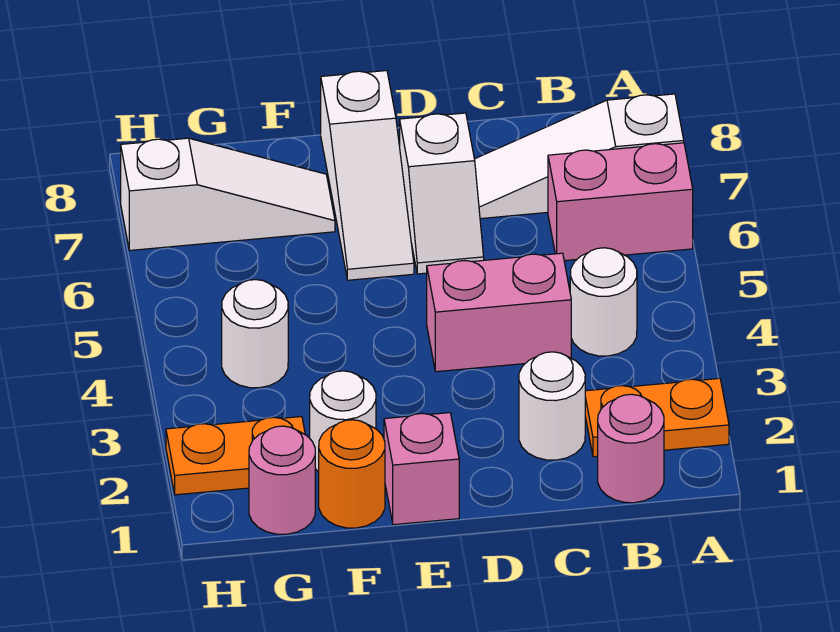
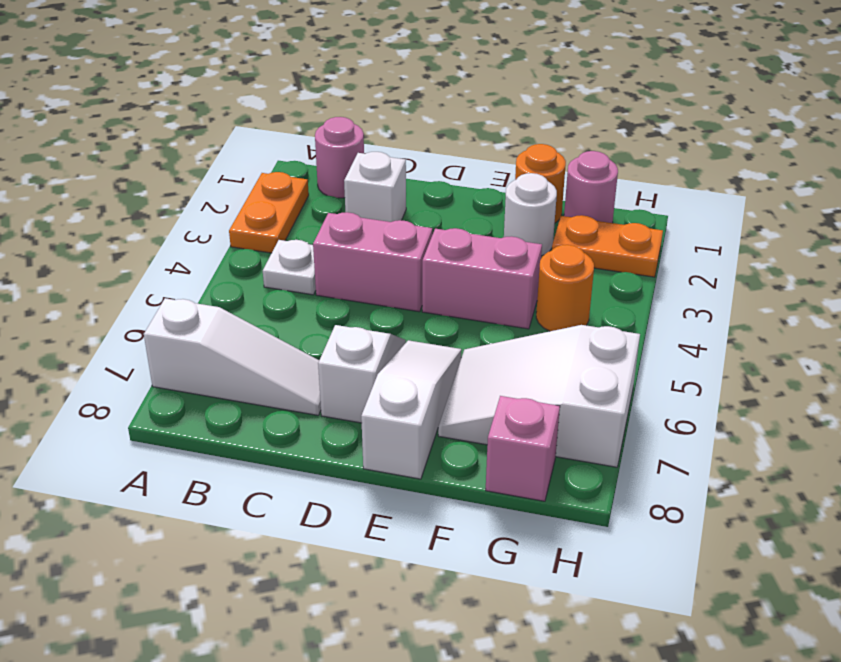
orange plate A2:B2 level 1 -> orange plate A2:A3 level 1
pink brick A6:B6 level 1 -> pink brick E4:F4 level 1
white round brick B4 level 1 -> white plate B4 level 1
white round brick C2 level 1 -> white brick C2 level 1
pink brick E1 level 1 -> pink brick G8 level 1
white slope F7:H7 level 1 top H -> white slope F6:H7 level 1 top H
white round brick G4 level 1 -> orange round brick G4 level 1

